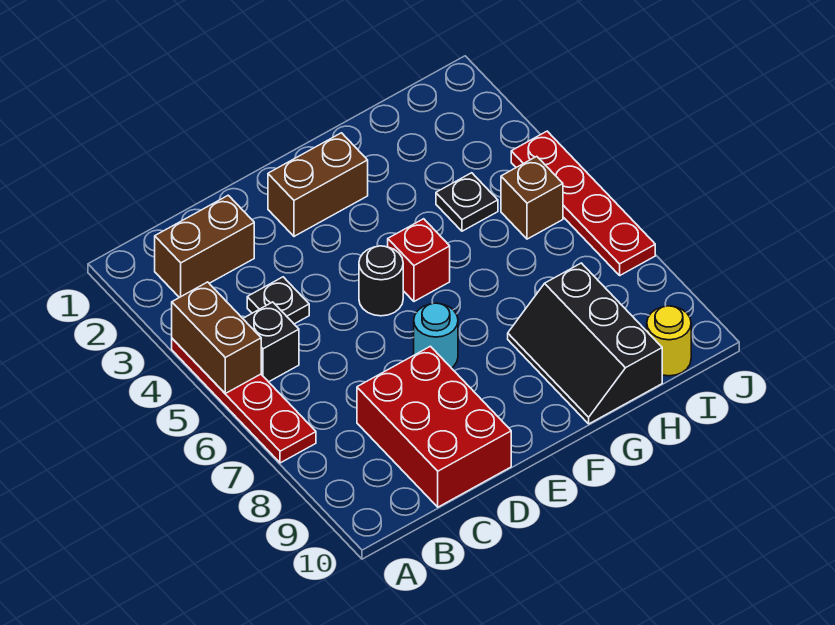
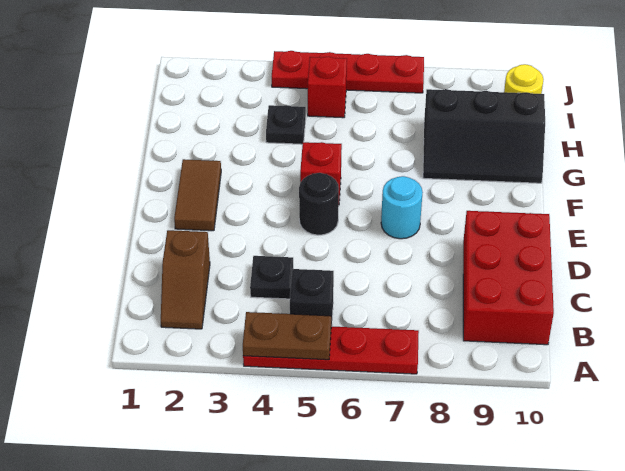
brown brick A4:A5 level 2 -> brown plate A4:A5 level 2
brown brick B2:C2 level 1 -> brown slope B2:C2 level 1 top C
red brick C8:D10 level 1 -> red brick B9:D10 level 1
brown brick E2:F2 level 1 -> brown tile E2:F2 level 1
brown brick I5 level 1 -> red brick I5 level 1

